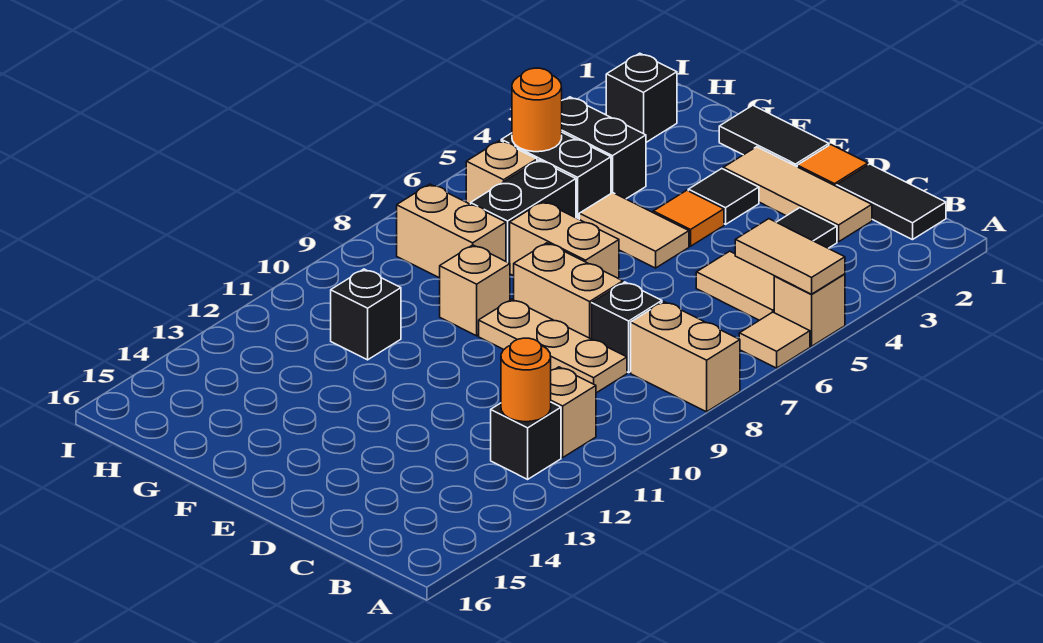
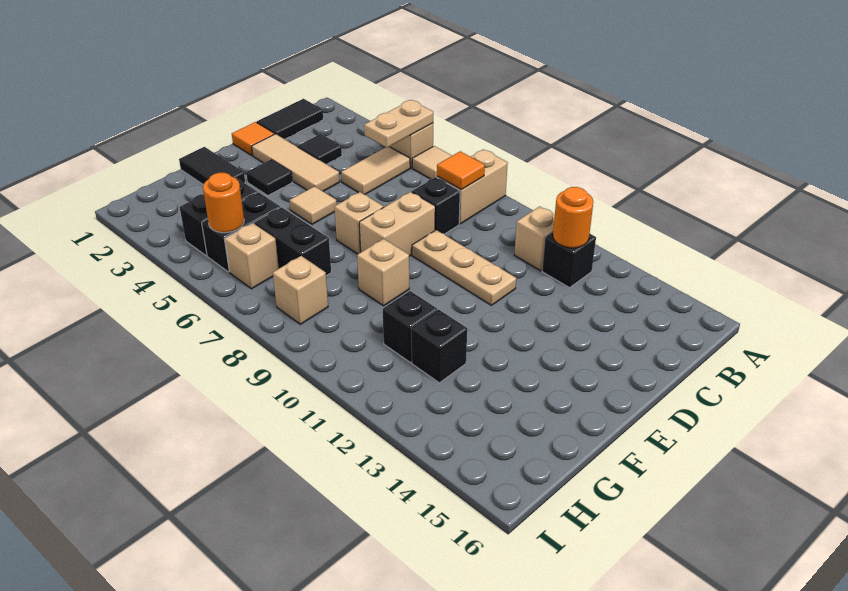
tan tile A5:B5 level 2 -> tan plate A5:B5 level 2
tan tile C2:E2 level 1 -> tan tile D2:D4 level 1
tan plate C9:E9 level 1 -> tan plate D9:D11 level 1
black tile E1:F1 level 1 -> black tile F1:F2 level 1
orange tile E4 level 1 -> orange tile B8 level 2
tan tile E5:F5 level 1 -> tan tile E5 level 1
tan brick E7:F7 level 1 -> tan brick E7 level 1
tan brick G8:H8 level 1 -> tan brick H8 level 1
black brick H2 level 1 -> black brick G12 level 1

